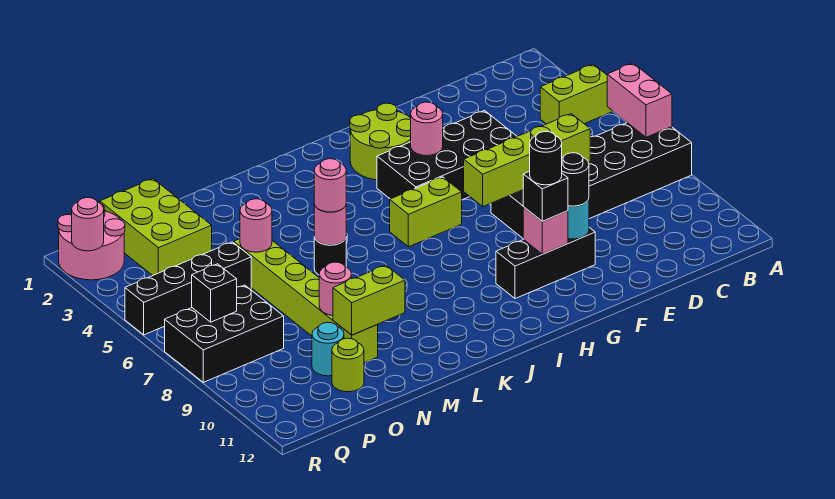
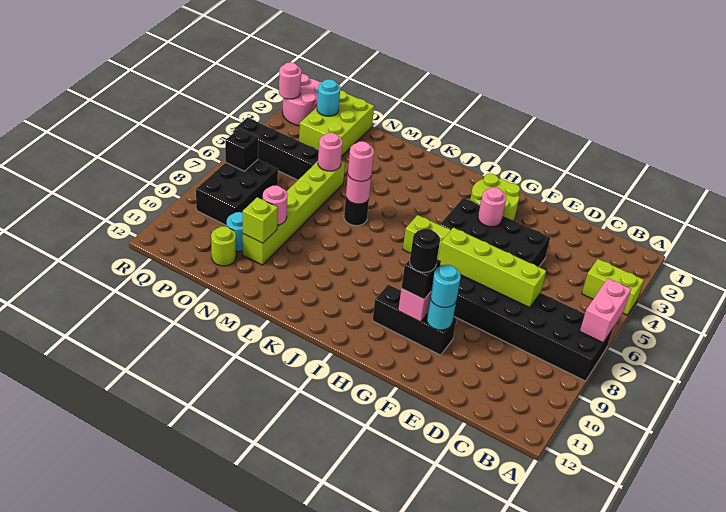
black round brick F10 level 3 -> cyan round brick F10 level 3
lime brick M10:N10 level 2 -> lime brick N10 level 2
none -> cyan round brick P2 level 2
black brick P7:R8 level 1 -> black brick P7:Q9 level 1

